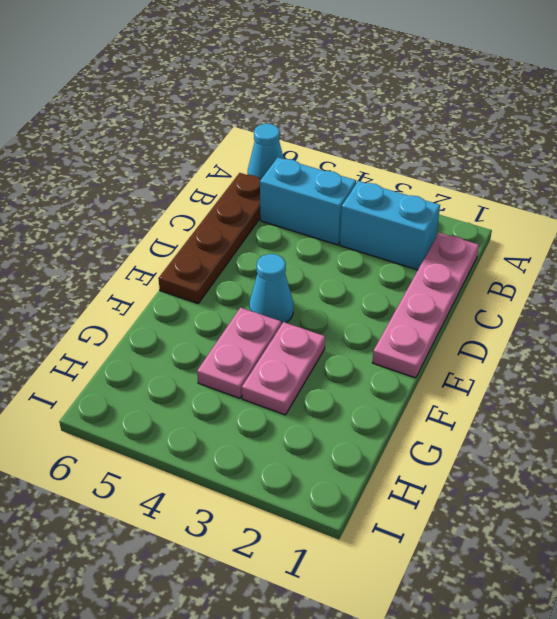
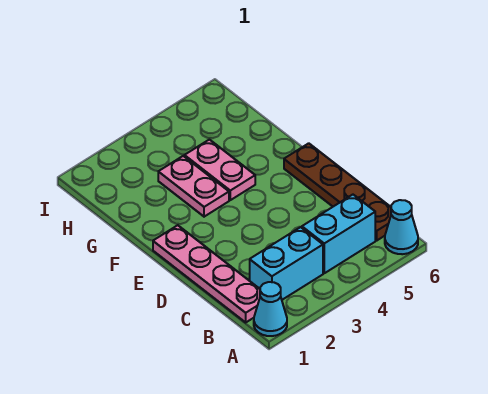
cyan cone E4 level 1 -> cyan cone A1 level 1

